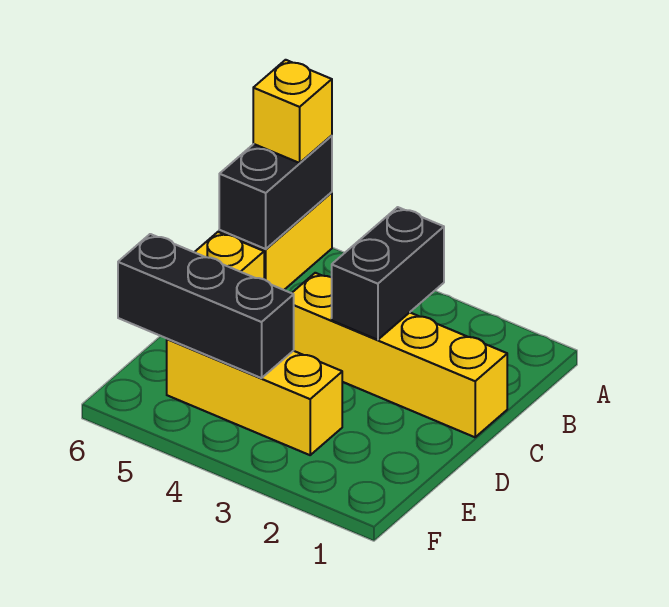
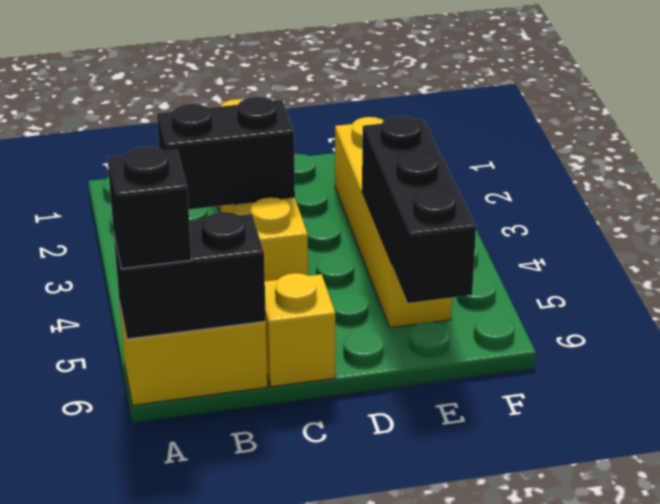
yellow brick A6 level 3 -> black brick A6 level 3
yellow brick E3:E5 level 1 -> yellow brick E2:E5 level 1

